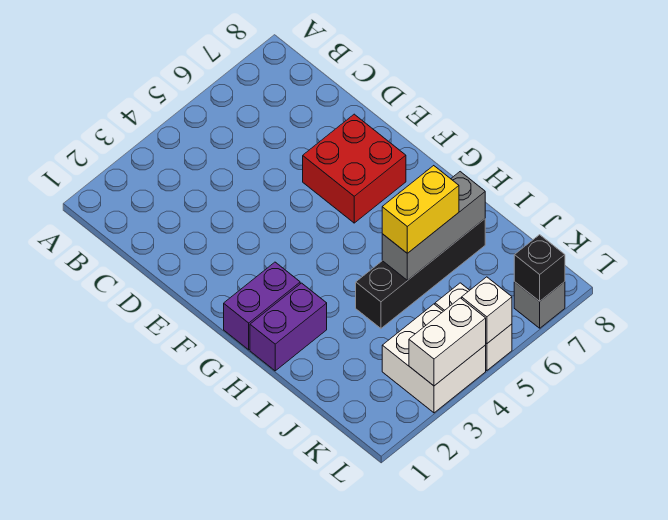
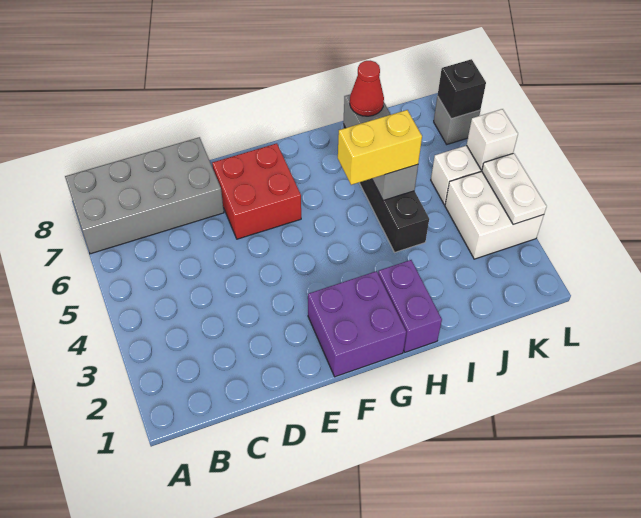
none -> grey brick A7:D8 level 1
purple brick G1:G2 level 1 -> purple brick F1:G2 level 1
yellow brick I5:I6 level 3 -> yellow brick H5:I5 level 3
none -> red cone I7 level 3
white brick L3:L4 level 2 -> white plate L3:L4 level 2

